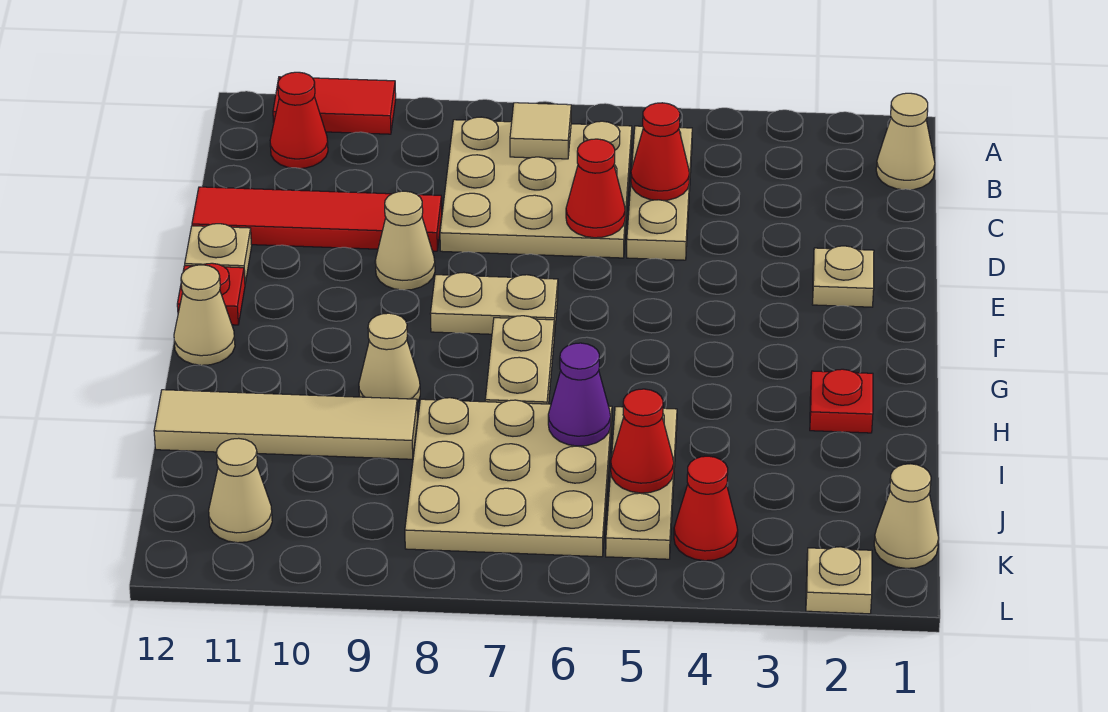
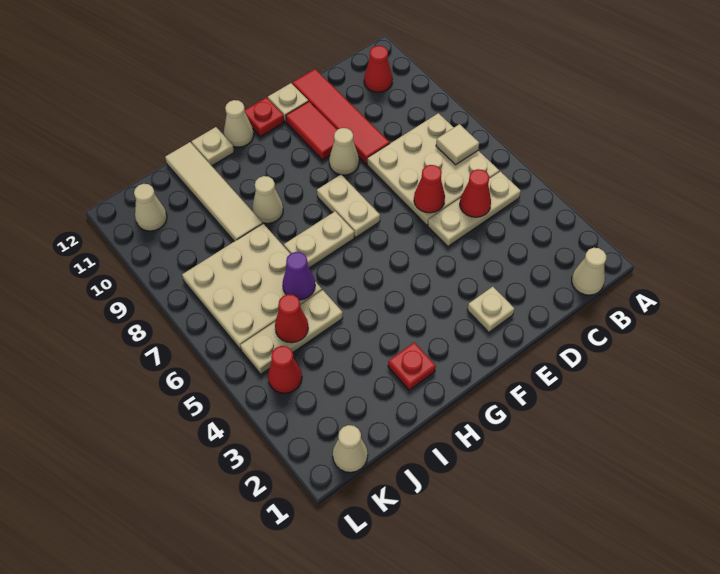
red tile A10:A11 level 1 -> red tile E10:E11 level 1
tan plate L2 level 1 -> tan plate H12 level 1

